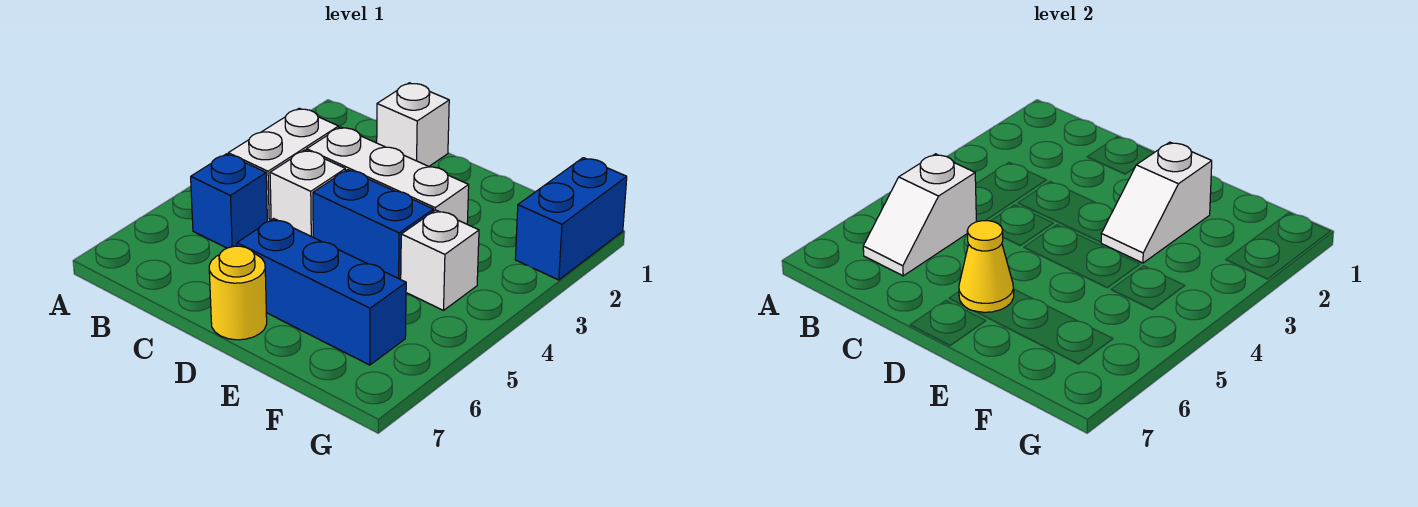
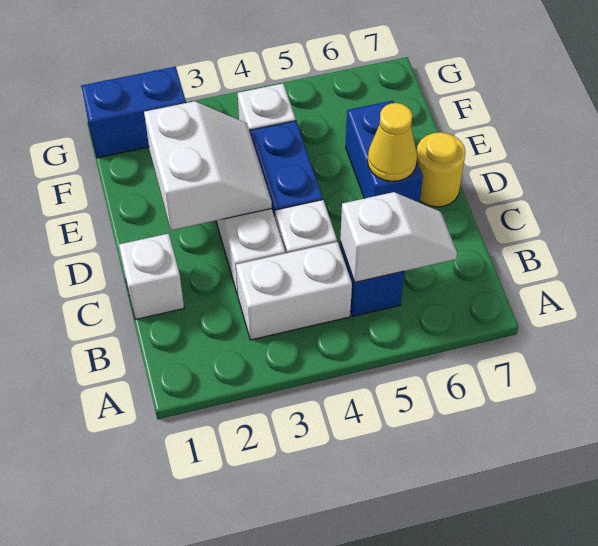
blue brick D6:F6 level 1 -> blue brick D6:E6 level 1
white slope E2:E3 level 2 top 2 -> white slope D2:E3 level 2 top 2

